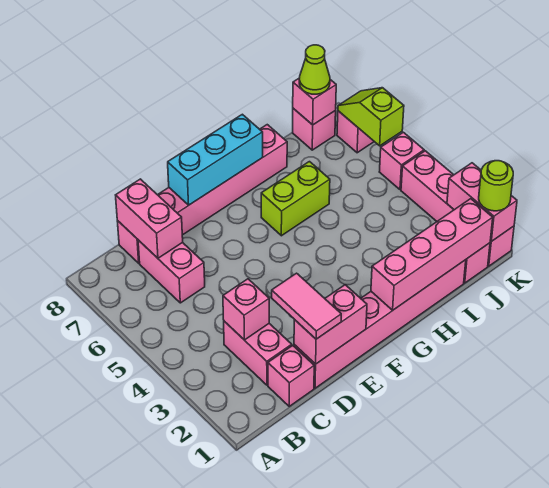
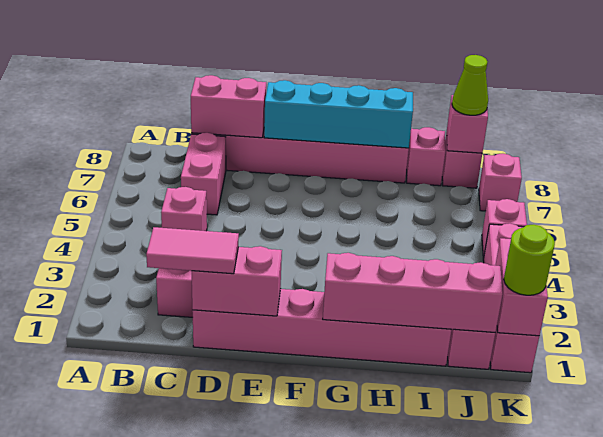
pink brick C1 level 1 -> pink brick I8 level 1
pink brick C7:C8 level 2 -> pink brick C8:D8 level 2
pink tile D1:D2 level 3 -> pink tile C1:D1 level 3
cyan brick E8:G8 level 2 -> cyan brick E8:H8 level 2
lime brick G6:H6 level 1 -> none
lime slope K6:K7 level 2 top 6 -> none

